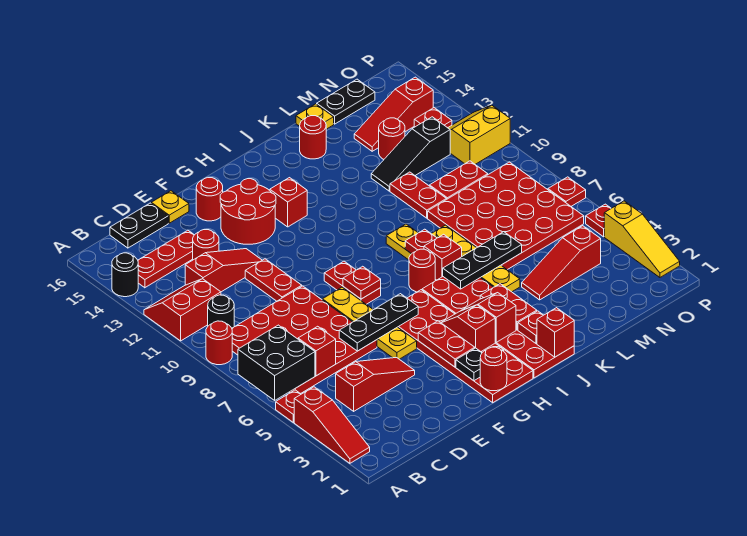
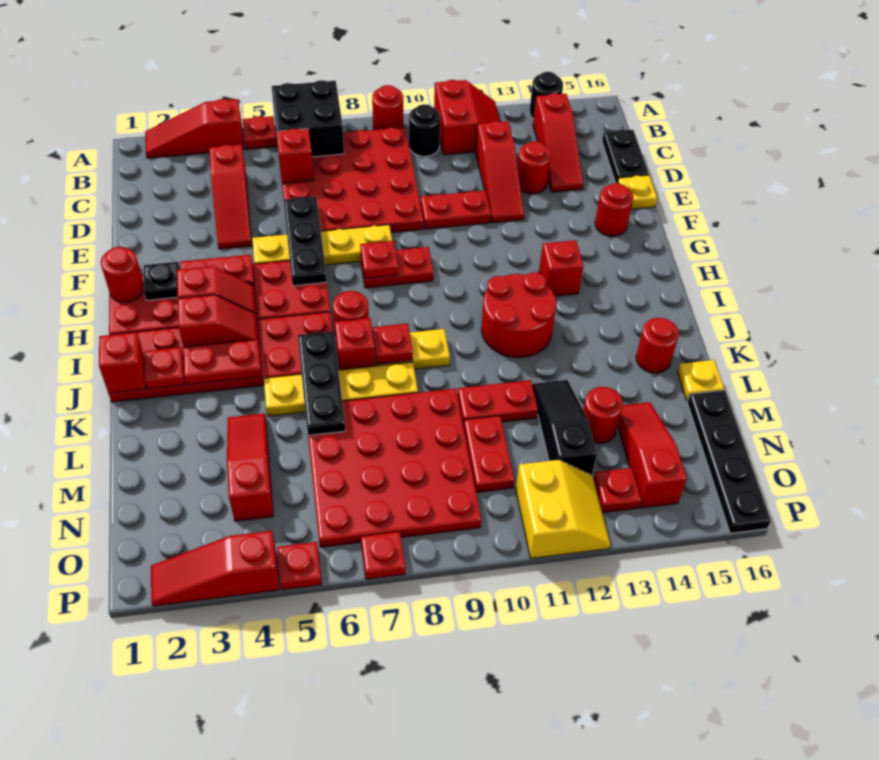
red plate B14:D14 level 1 -> red slope B14:D14 level 1 top B
red round brick F13:G14 level 1 -> red round brick I11:J12 level 1
black plate M16:N16 level 1 -> black plate M16:P16 level 1
yellow slope P2:P4 level 1 top 4 -> red slope P2:P4 level 1 top 4

